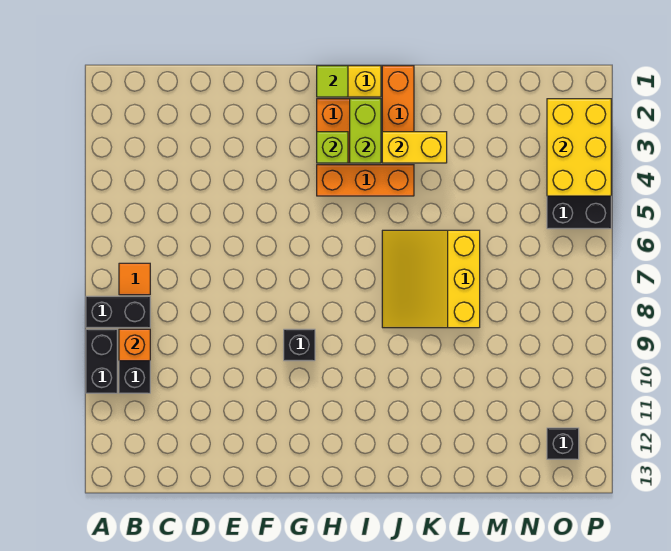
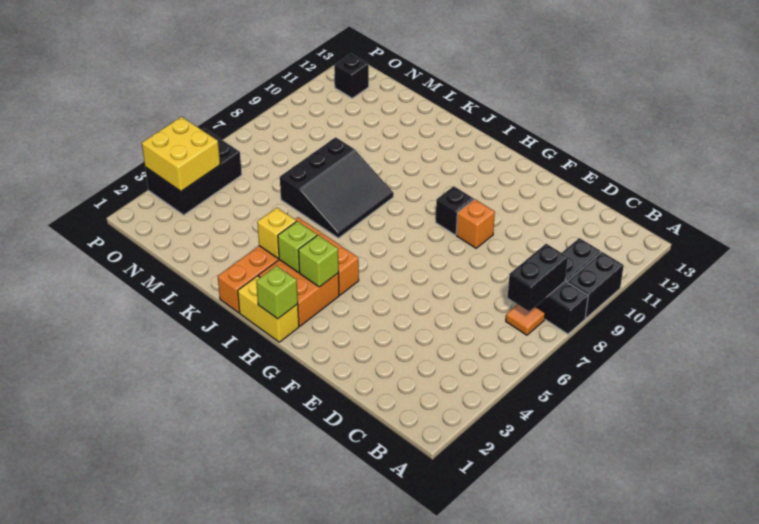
none -> black brick B7:B8 level 2
orange brick B9 level 2 -> orange brick F9 level 1
lime tile H1 level 2 -> lime brick H1 level 2
lime brick I2:I3 level 2 -> lime brick I3 level 2
yellow brick J3:K3 level 2 -> yellow brick J3 level 2
yellow slope J6:L8 level 1 top L -> black slope J6:L8 level 1 top L
yellow brick O2:P4 level 2 -> yellow brick O3:P4 level 2

